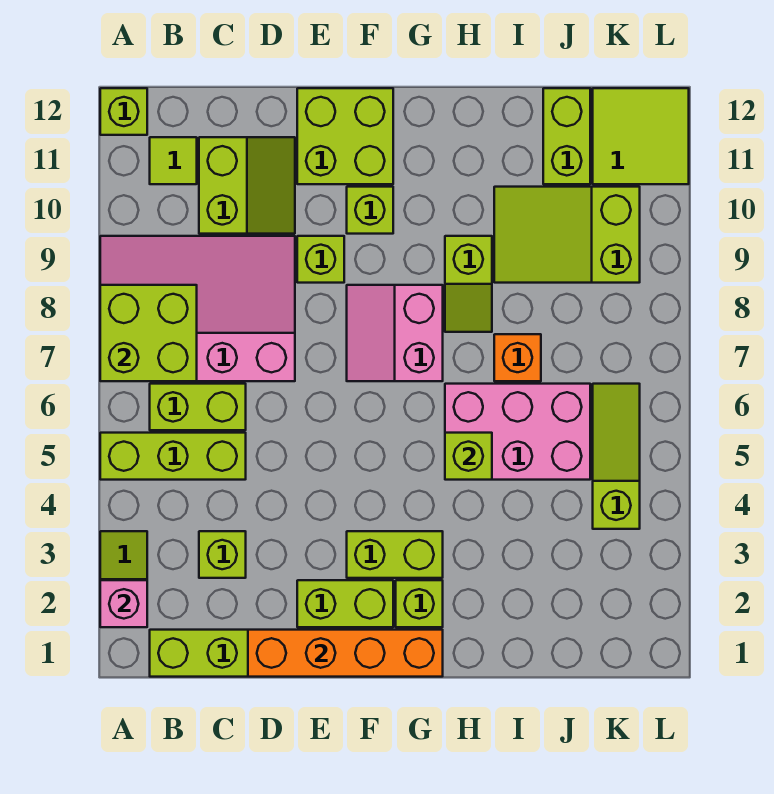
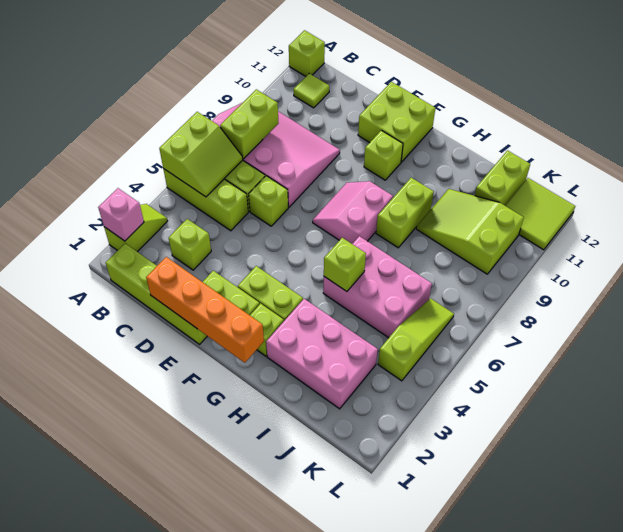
lime brick A7:B8 level 2 -> lime brick B7:B8 level 2
lime slope C10:D11 level 1 top C -> lime slope A5:B6 level 2 top A
lime brick E9 level 1 -> lime brick D6 level 1
none -> pink brick H2:J3 level 1
lime slope H8:H9 level 1 top 9 -> lime brick H8:H9 level 1
orange brick I7 level 1 -> none

